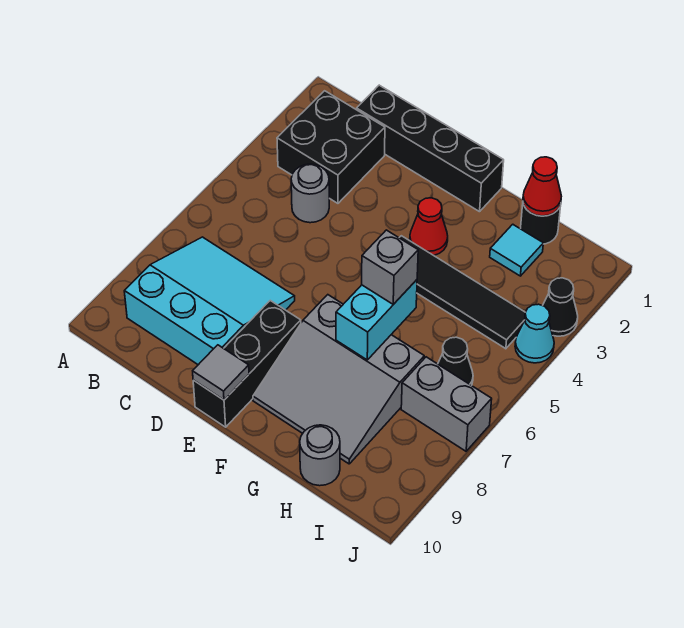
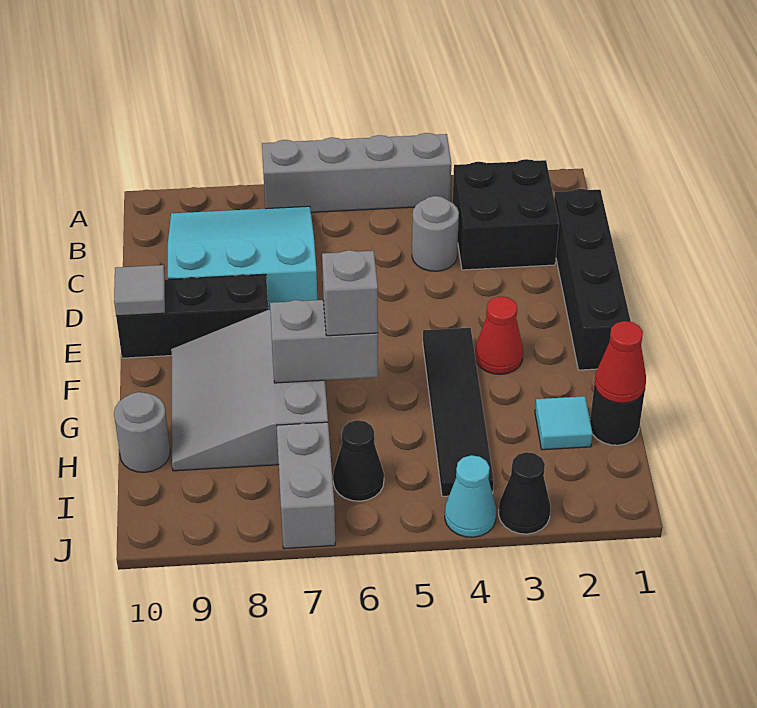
none -> grey brick A4:A7 level 1
cyan slope B7:D9 level 1 top 9 -> cyan slope B7:D9 level 1 top D
cyan brick G6:G7 level 2 -> grey brick G6:G7 level 2

